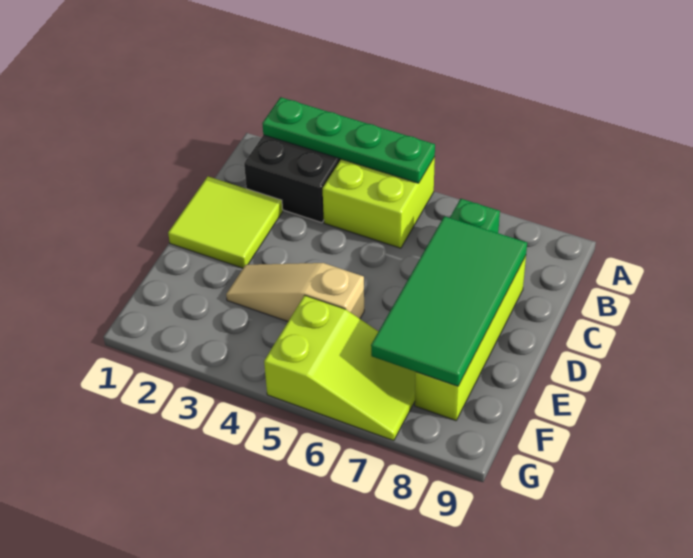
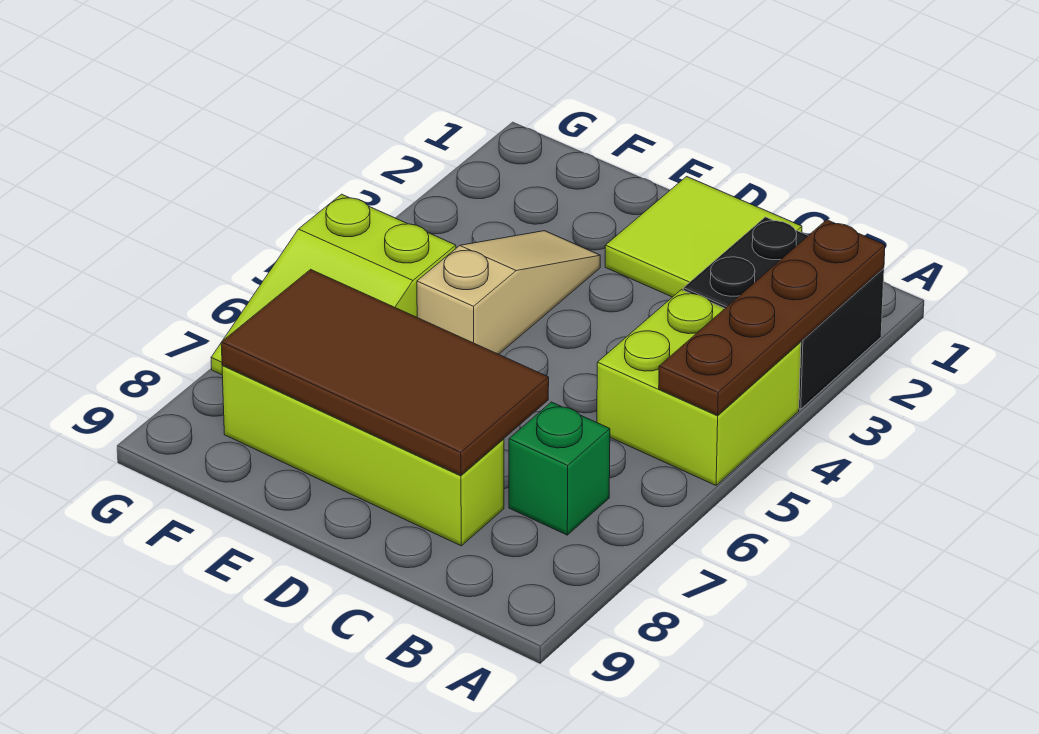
green plate A2:A5 level 2 -> brown plate A2:A5 level 2
green tile C7:F8 level 2 -> brown tile C7:F8 level 2

